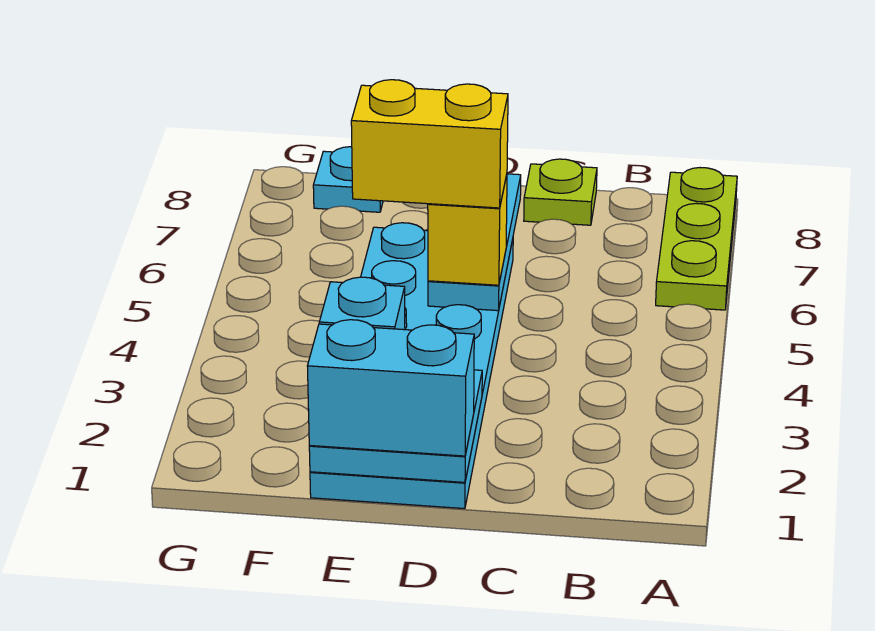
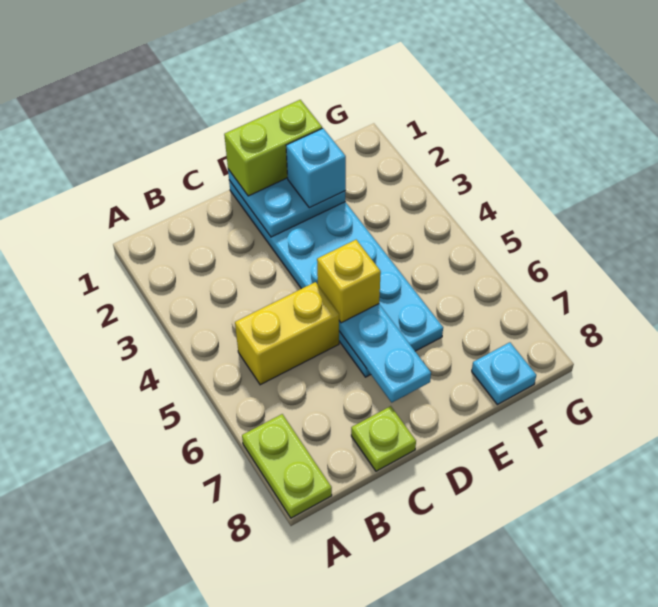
lime plate A6:A8 level 1 -> lime plate A7:A8 level 1
cyan brick D1:E1 level 3 -> lime brick D1:E1 level 3
yellow brick D5:E5 level 4 -> yellow brick B5:C5 level 1

